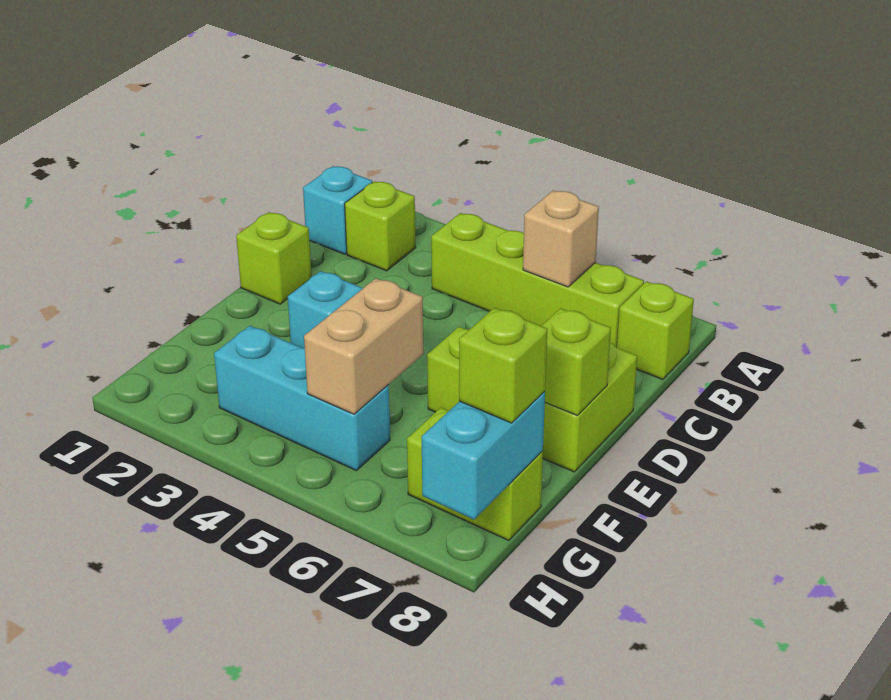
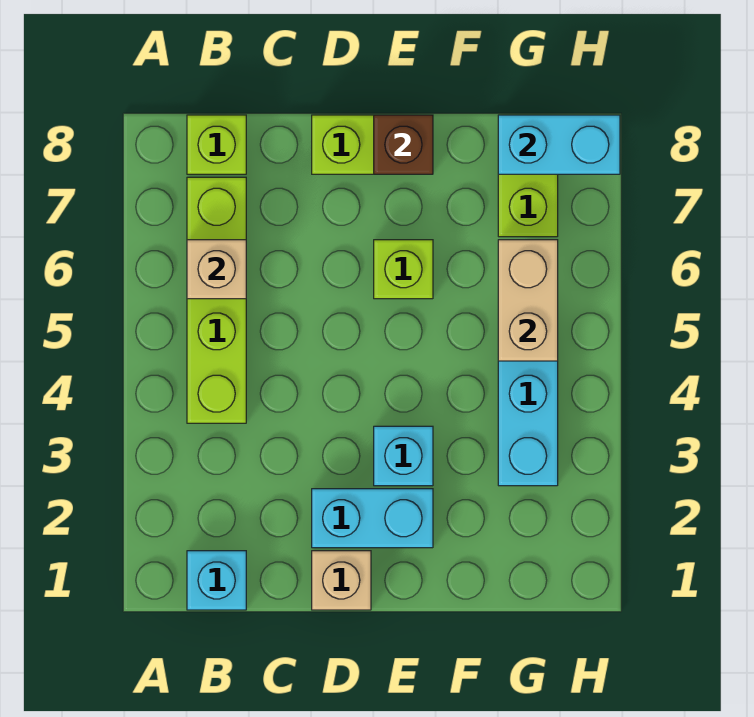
lime brick B2 level 1 -> none
lime brick D1 level 1 -> tan brick D1 level 1
none -> cyan brick D2:E2 level 1
lime brick E8 level 2 -> brown brick E8 level 2
tan brick F5:G5 level 2 -> tan brick G5:G6 level 2
lime brick G8 level 3 -> none

